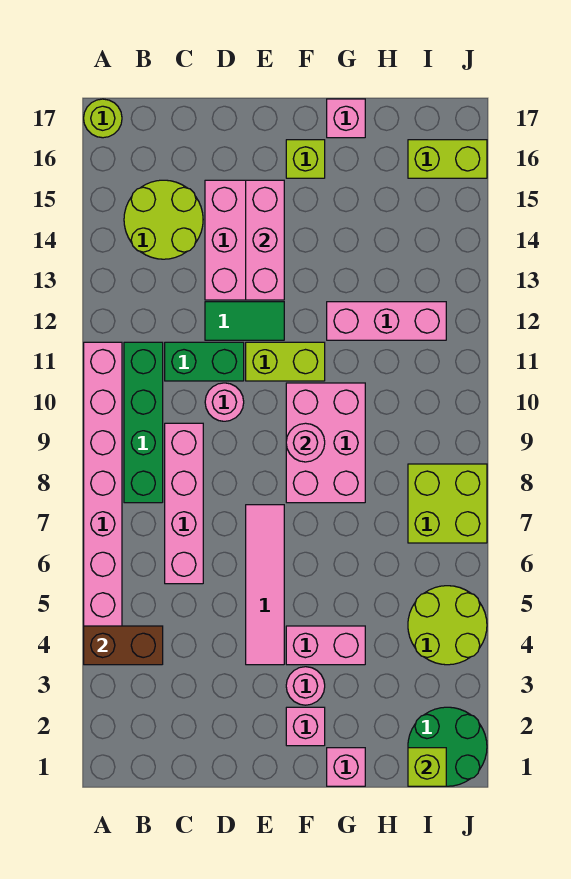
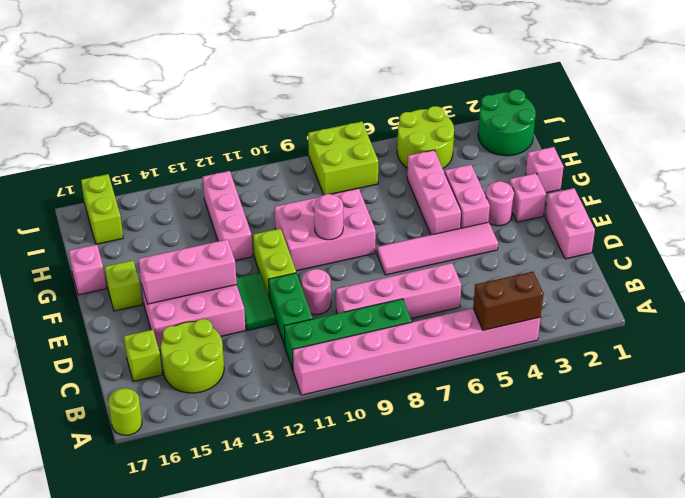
brown brick A4:B4 level 2 -> brown brick A4:A5 level 2
none -> pink brick D1:E1 level 1
none -> pink brick F5:H5 level 1
lime brick I1 level 2 -> lime brick C16 level 1

